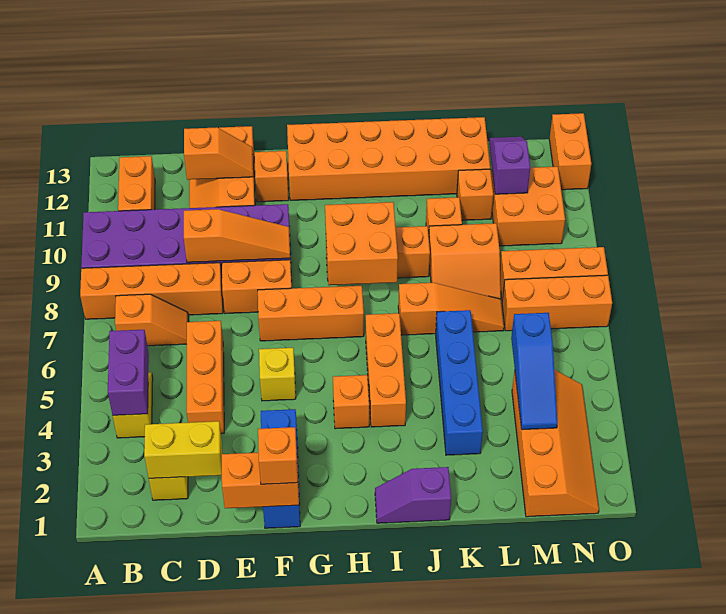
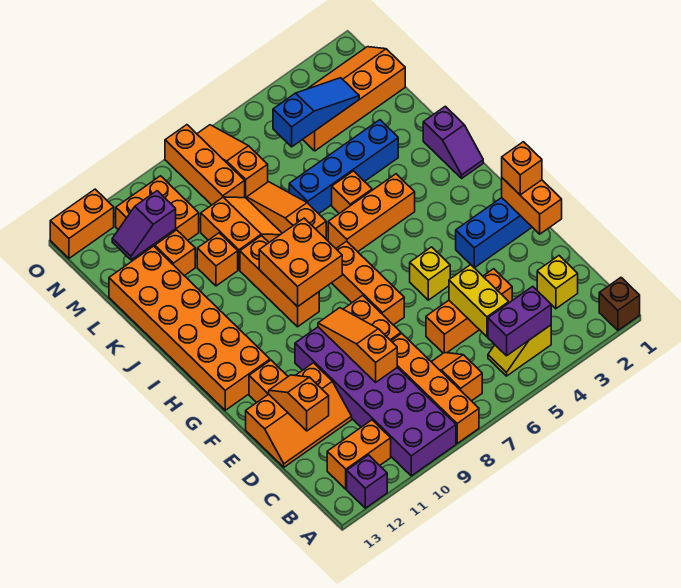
none -> brown brick A1 level 1
none -> purple brick A12 level 1
yellow brick C2:D2 level 2 -> yellow brick C5:D5 level 2
orange brick H4 level 1 -> orange brick J5 level 1
orange brick M7:O7 level 1 -> orange slope M7:O7 level 1 top M

